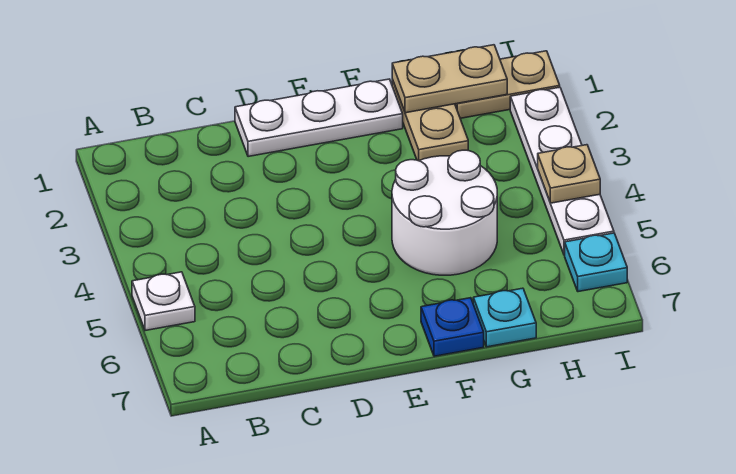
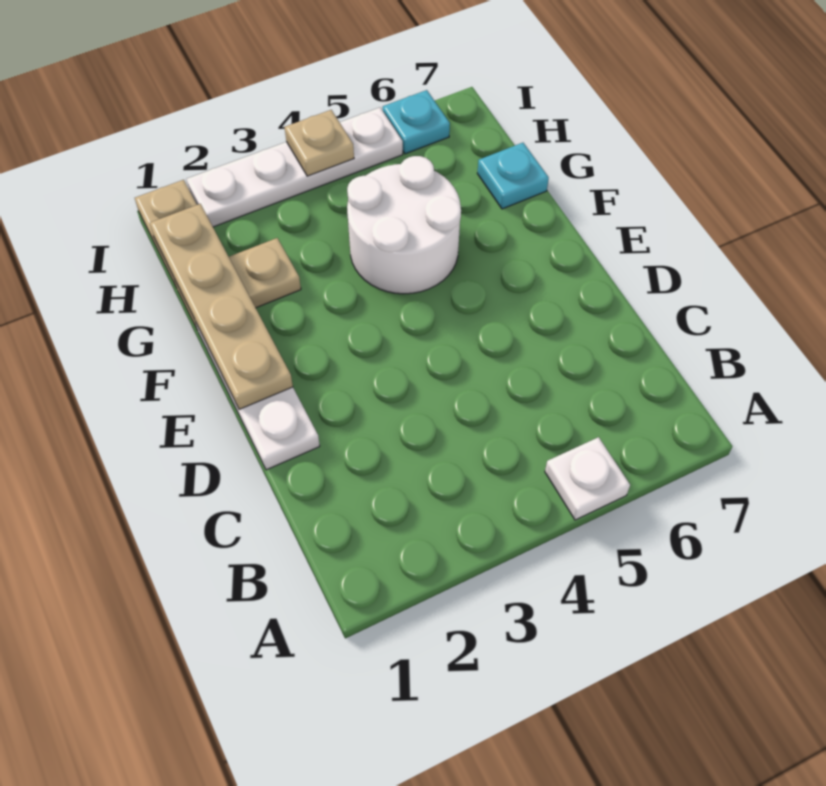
blue plate F7 level 1 -> none
tan plate G1:H1 level 2 -> tan plate E1:H1 level 2

